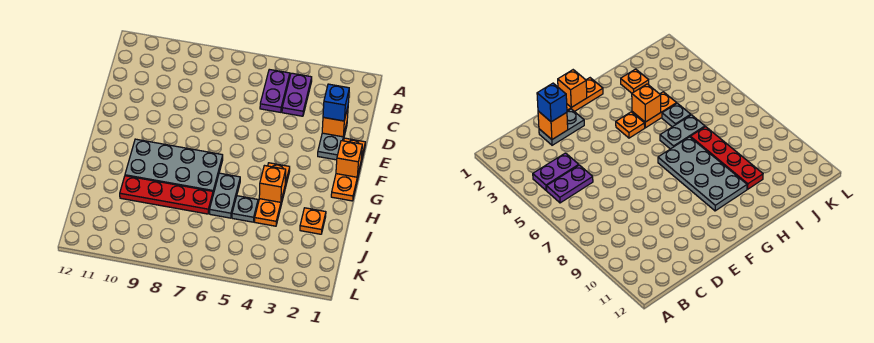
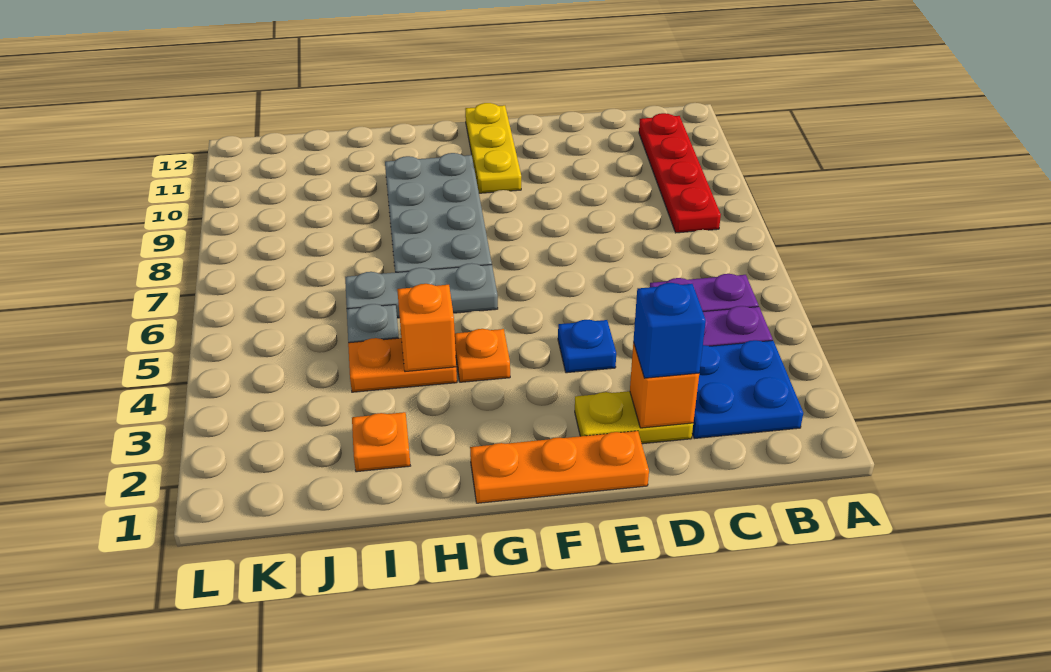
none -> blue plate B2:C3 level 1
grey plate D2:E2 level 1 -> yellow plate D2:E2 level 1
none -> blue plate E4 level 1
orange brick F1 level 2 -> none
none -> yellow plate F10:F12 level 1
grey plate H6:I6 level 1 -> grey plate G6:I6 level 1
red plate I7:I10 level 1 -> red plate B8:B11 level 1

